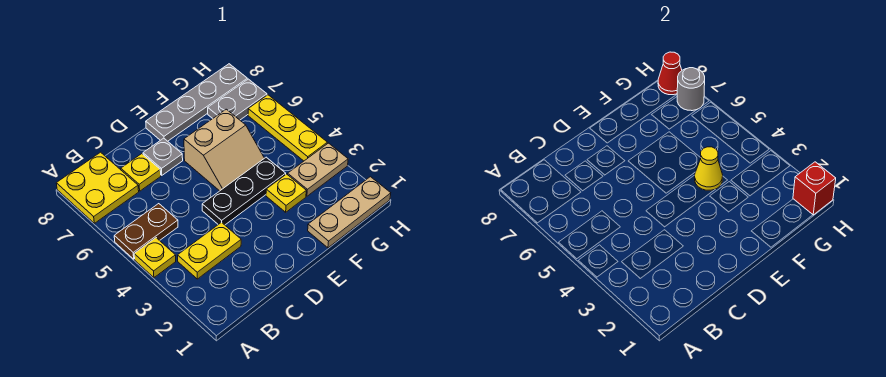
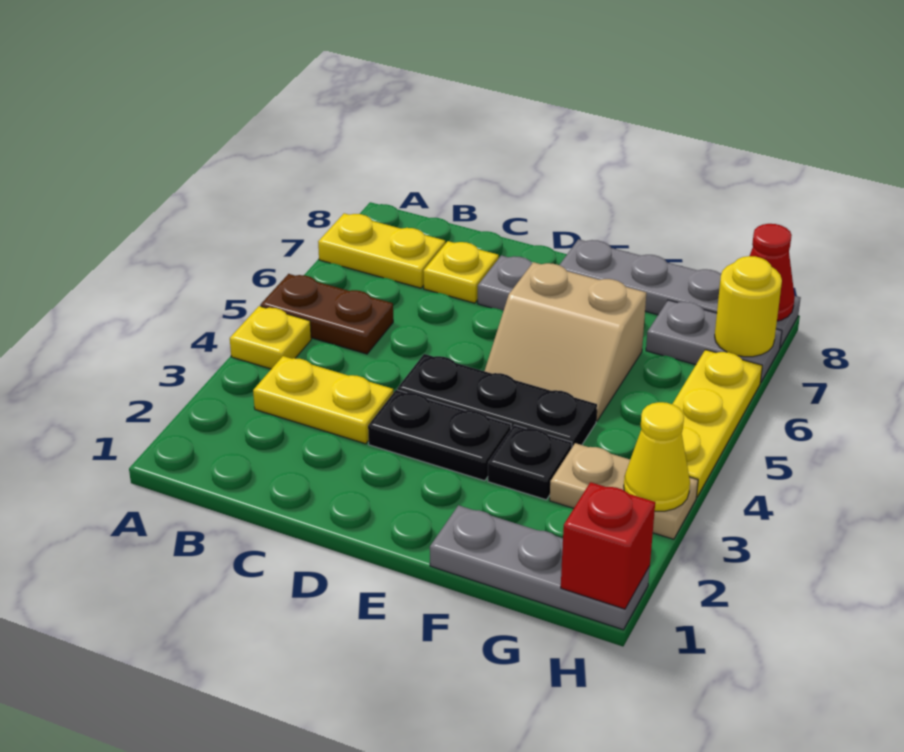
yellow plate A7:B8 level 1 -> yellow plate A7:B7 level 1
none -> black plate D3:E3 level 1
tan plate F1:H1 level 1 -> grey plate F1:H1 level 1
yellow plate F3 level 1 -> black plate F3 level 1
yellow cone F4 level 2 -> yellow cone H3 level 2
grey round brick H7 level 2 -> yellow round brick H7 level 2

